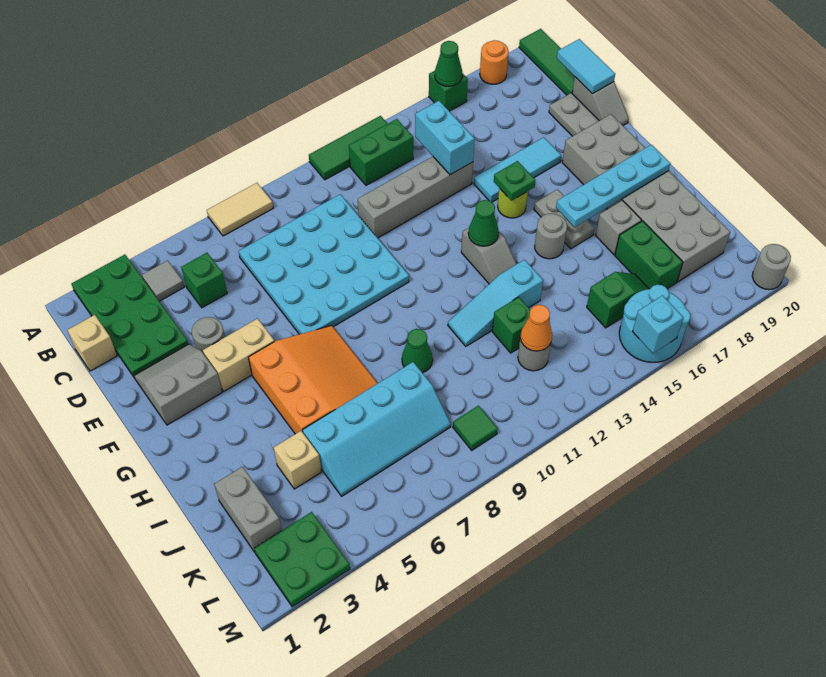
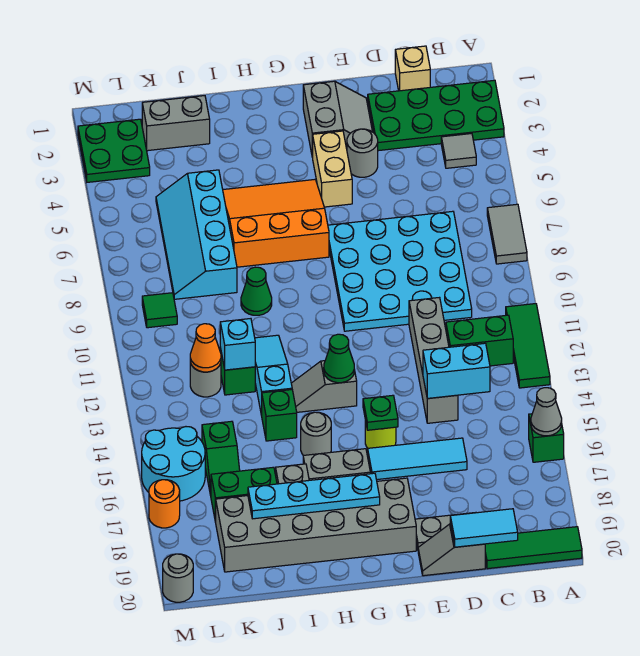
tan tile A7:A8 level 1 -> grey tile A7:A8 level 1
green cone A16 level 2 -> grey cone A16 level 2
orange round brick A18 level 1 -> orange round brick M17 level 1
green brick B12:B13 level 1 -> green brick B12:C12 level 1
green brick C5 level 1 -> green brick I14 level 1
cyan tile E15:E17 level 1 -> cyan tile D16:F16 level 1
orange slope G5:I7 level 1 top 5 -> orange slope G5:I7 level 1 top 7
cyan plate H16:H19 level 2 -> cyan plate G18:J18 level 2
tan brick J4 level 1 -> none
cyan brick M15 level 2 -> cyan brick J12 level 2

